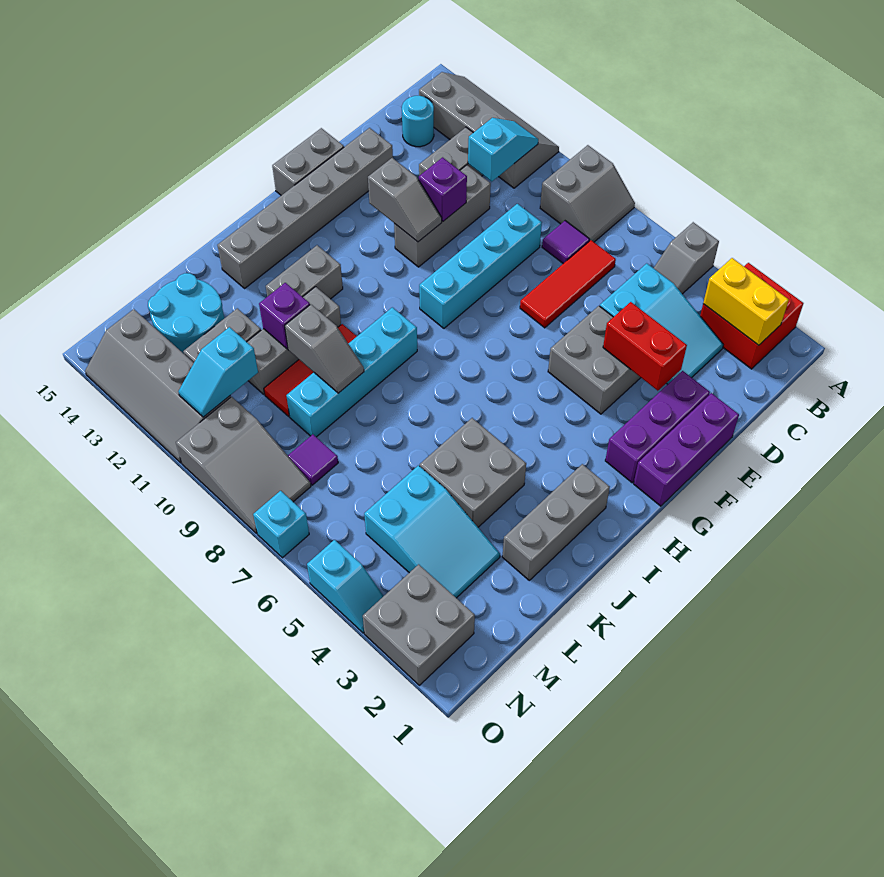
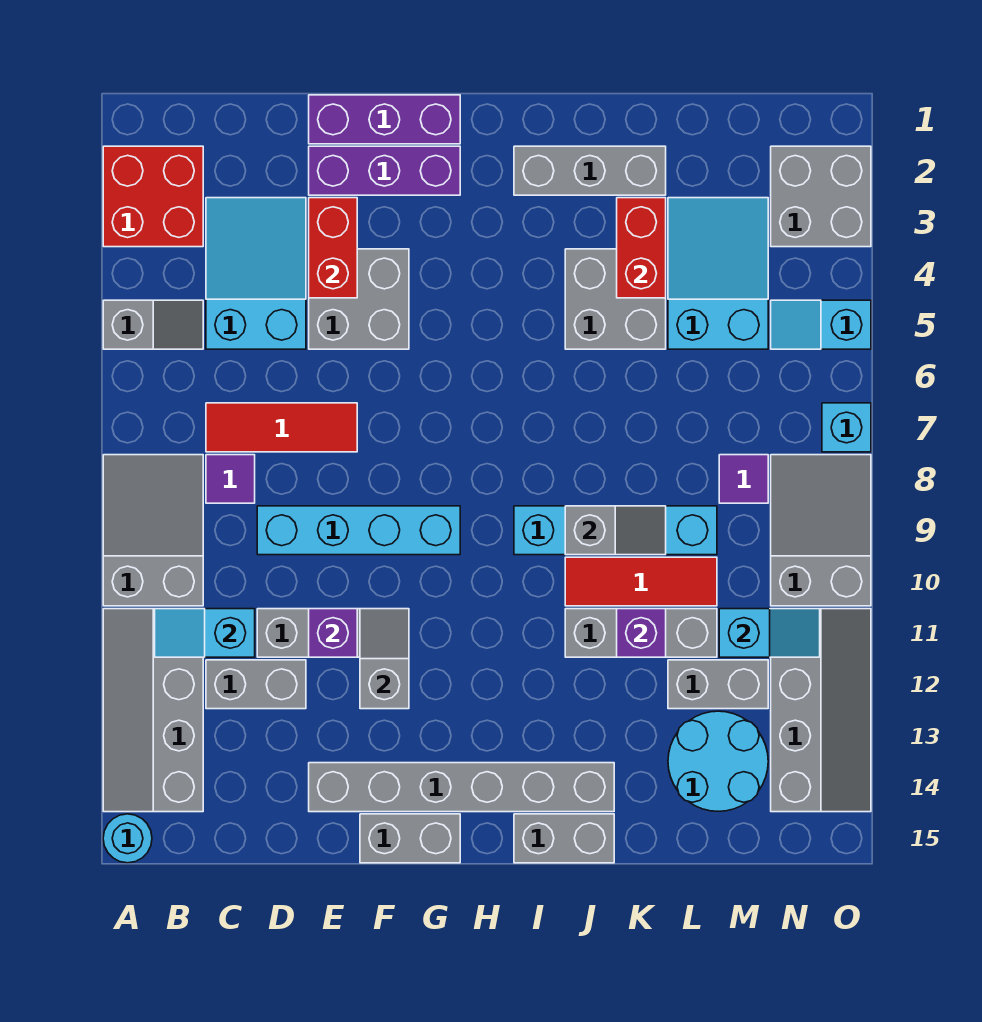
grey slope A8:B9 level 1 top 9 -> grey slope A8:B10 level 1 top 10
yellow brick B2:B3 level 2 -> none
cyan round brick C14 level 1 -> cyan round brick A15 level 1
grey brick I12:J12 level 1 -> grey brick I15:J15 level 1
none -> red brick K3:K4 level 2
grey slope K9:K10 level 2 top 10 -> grey slope J9:K9 level 2 top J
cyan slope O4:O5 level 1 top 5 -> cyan slope N5:O5 level 1 top O

